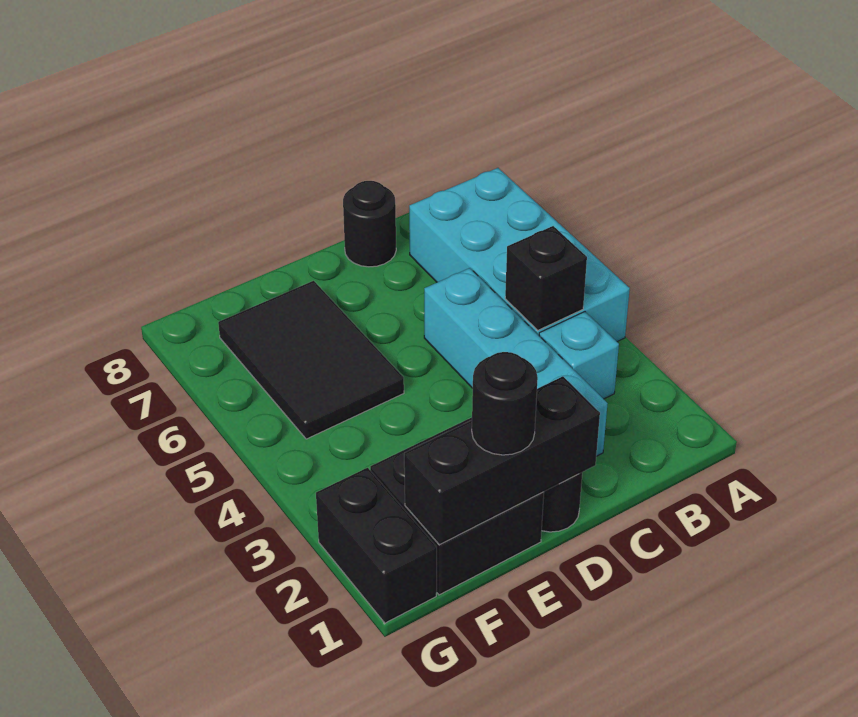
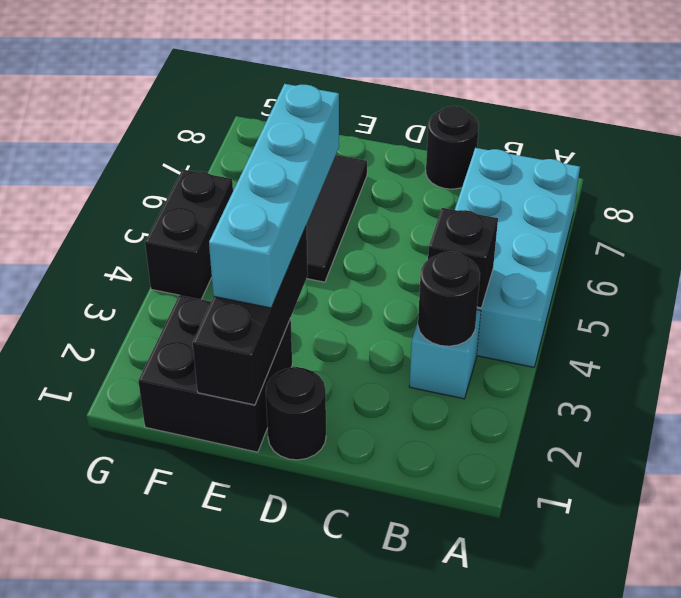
cyan brick C2:C5 level 1 -> cyan brick E2:E5 level 3
black brick D1:F1 level 2 -> black brick E1:E3 level 2
black round brick E1 level 3 -> black round brick B3 level 2
black brick G1:G2 level 1 -> black brick G4:G5 level 1

